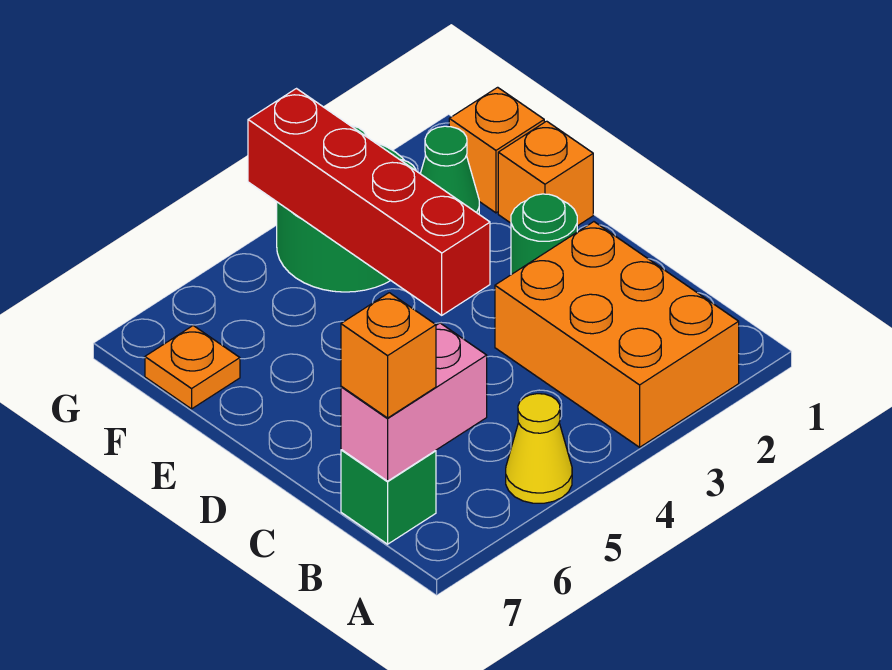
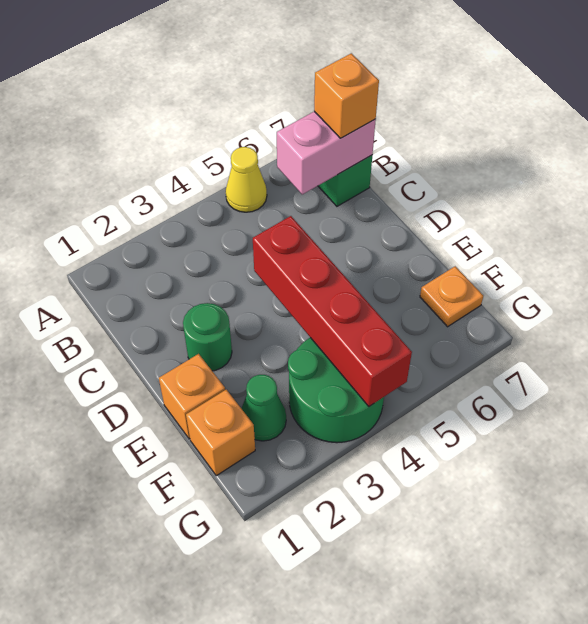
orange brick A2:C3 level 1 -> none

